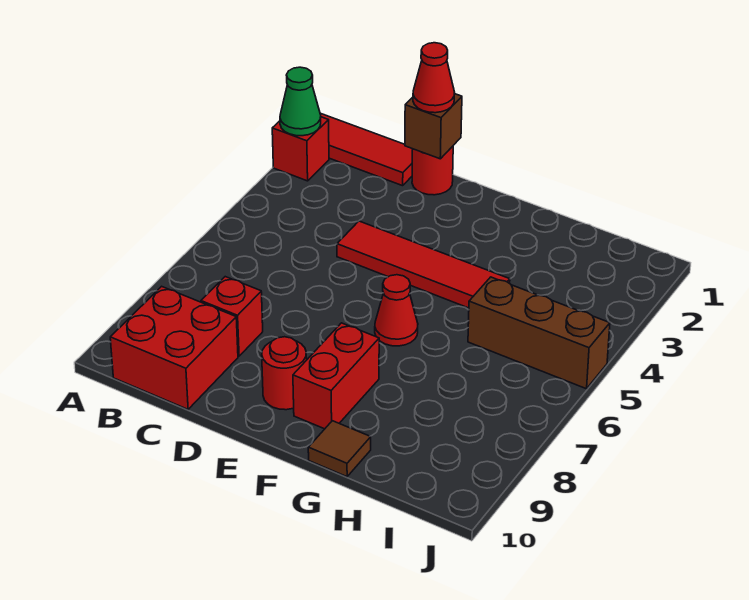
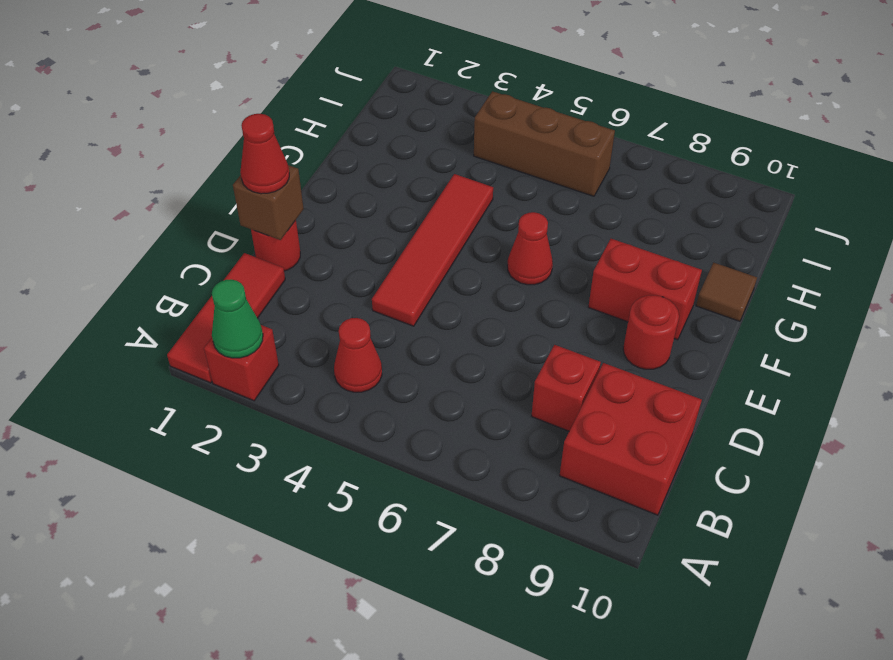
none -> red cone B4 level 1
brown brick H5:J5 level 1 -> brown brick I4:I6 level 1

